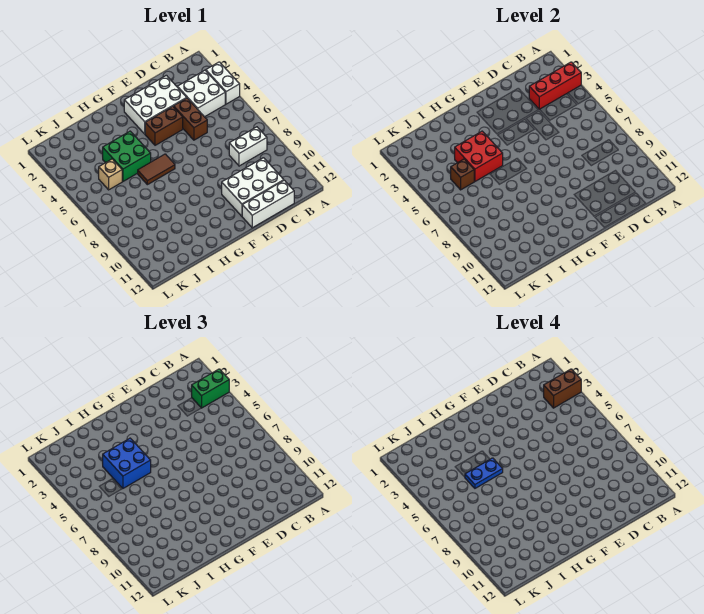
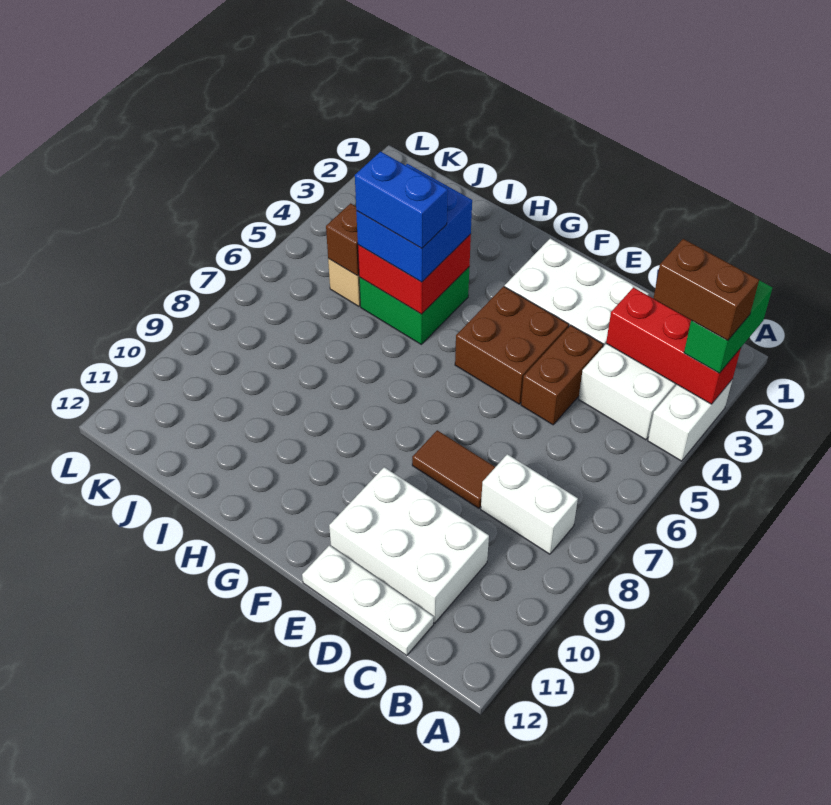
green brick A3:B3 level 3 -> green brick A2:A3 level 3
white brick C12:E12 level 1 -> white plate C12:E12 level 1
brown brick E4:F4 level 1 -> brown brick E4:F5 level 1
brown tile G6:H6 level 1 -> brown tile D8:E8 level 1
blue plate H5:I5 level 4 -> blue brick H5:I5 level 4

